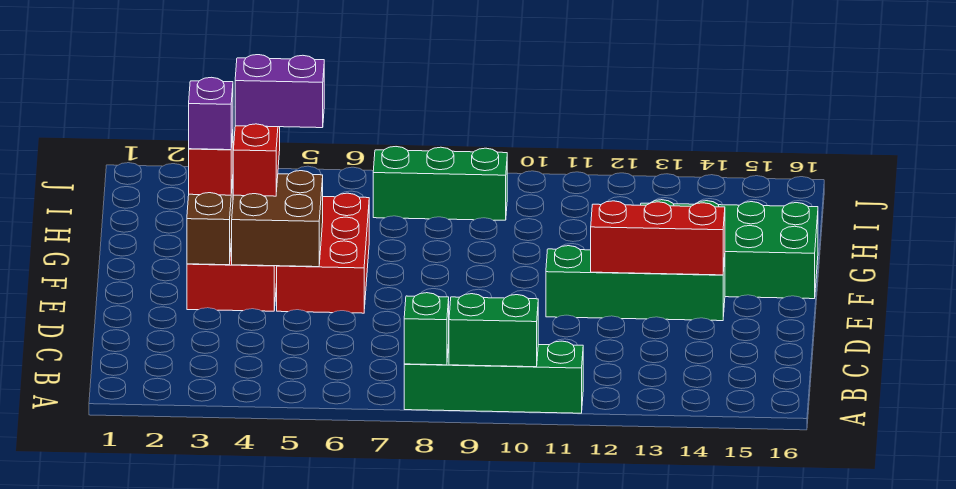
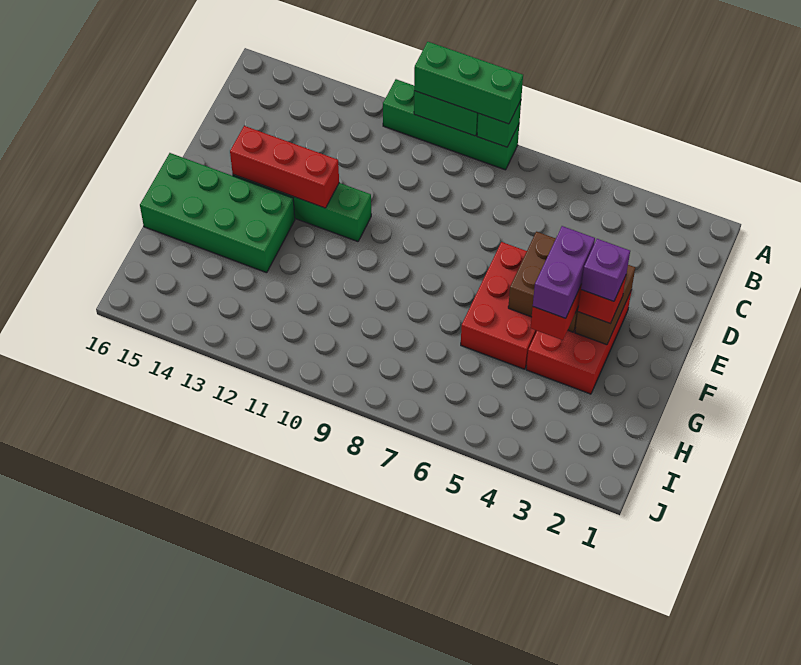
purple brick G4:G5 level 4 -> purple brick F4:G4 level 4
green brick I7:I9 level 1 -> green brick A8:A10 level 3

